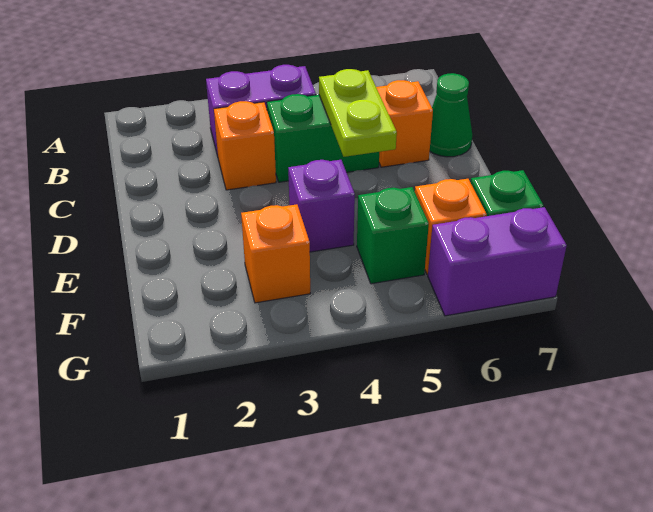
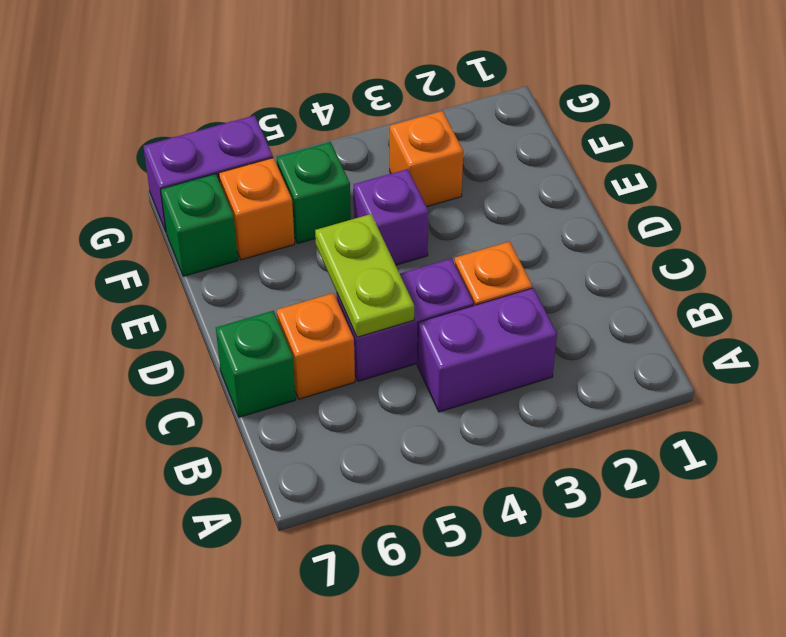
green brick C4:C5 level 1 -> purple brick C4:C5 level 1
green cone C7 level 1 -> green brick C7 level 1

